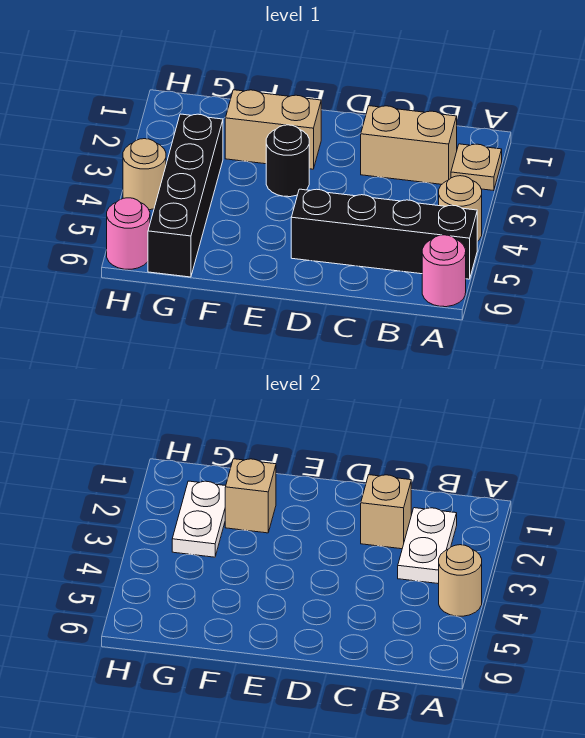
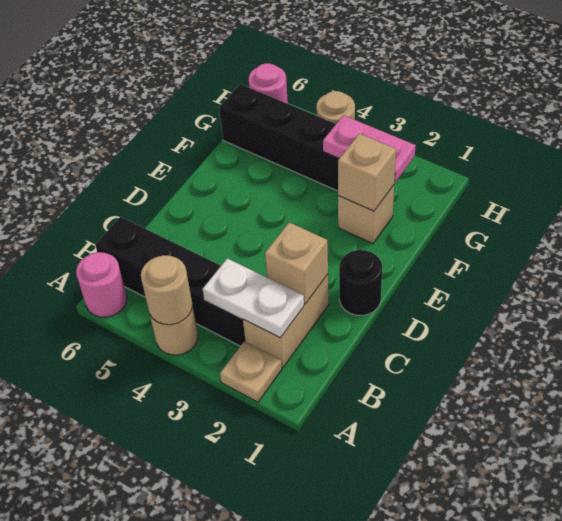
black brick A5:D5 level 1 -> black brick B3:B6 level 1
tan brick E2:F2 level 1 -> tan brick F2 level 1
black round brick E3 level 1 -> black round brick D1 level 1
white plate G2:G3 level 2 -> pink plate G2:G3 level 2

